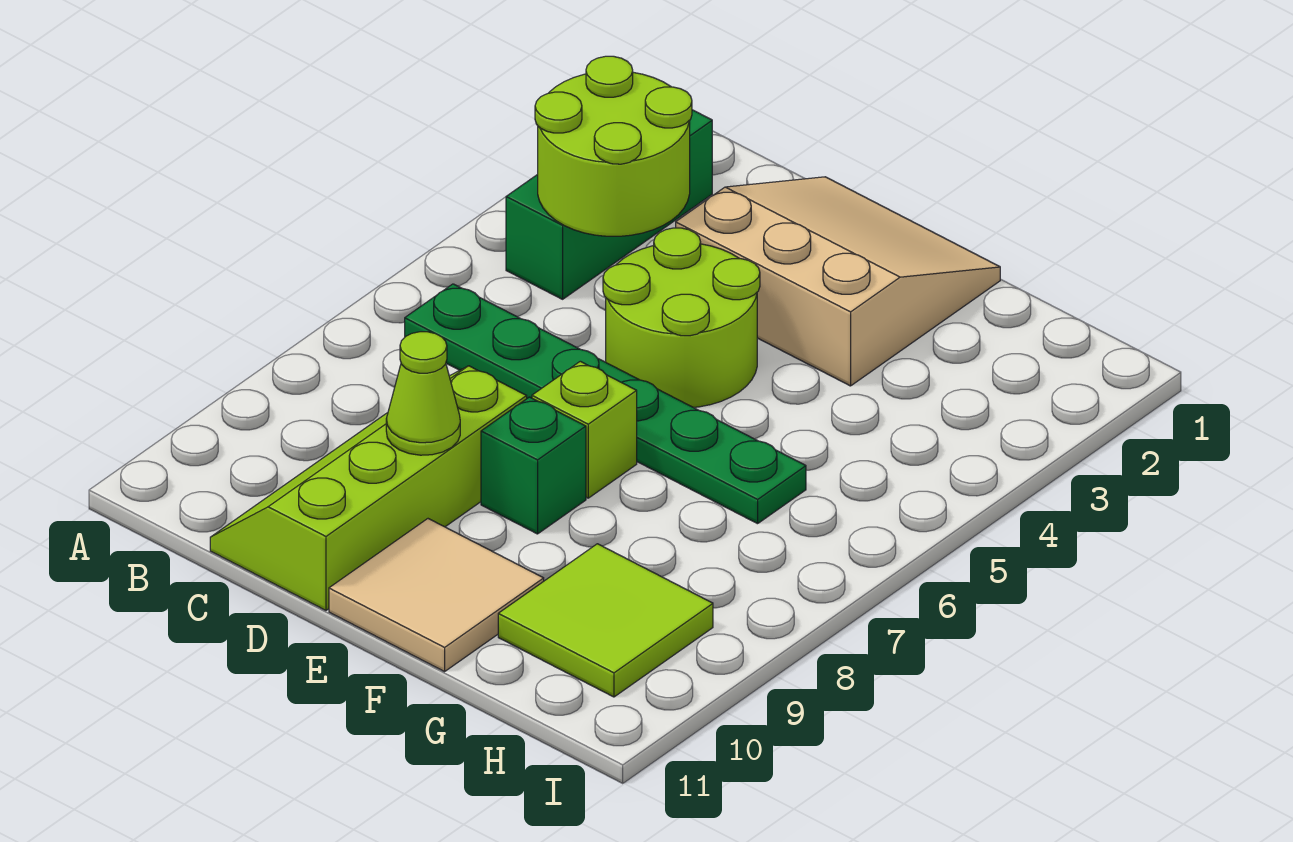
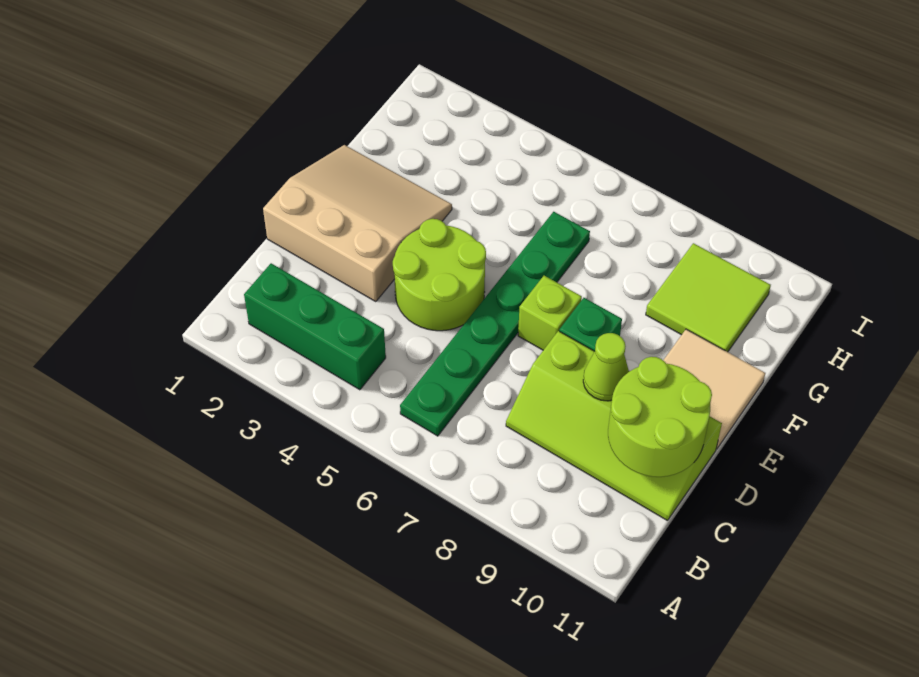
lime round brick B3:C4 level 2 -> lime round brick C10:D11 level 2
tan slope D1:F3 level 1 top 3 -> tan slope D1:F3 level 1 top D

